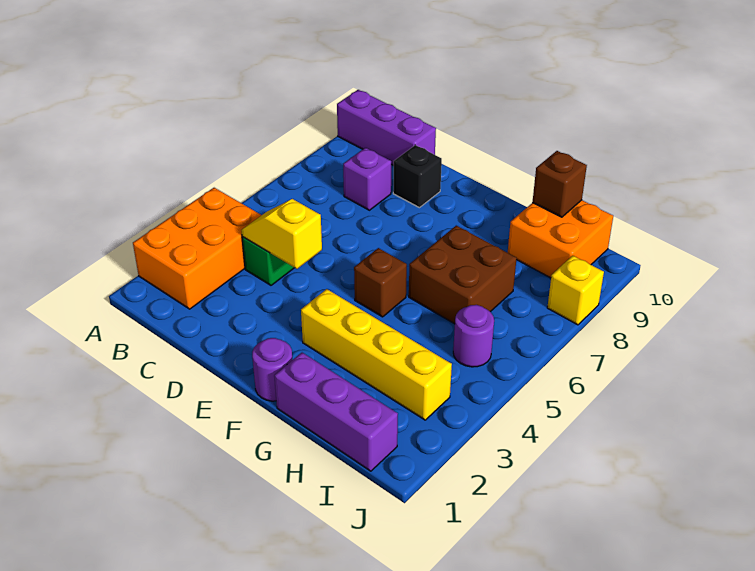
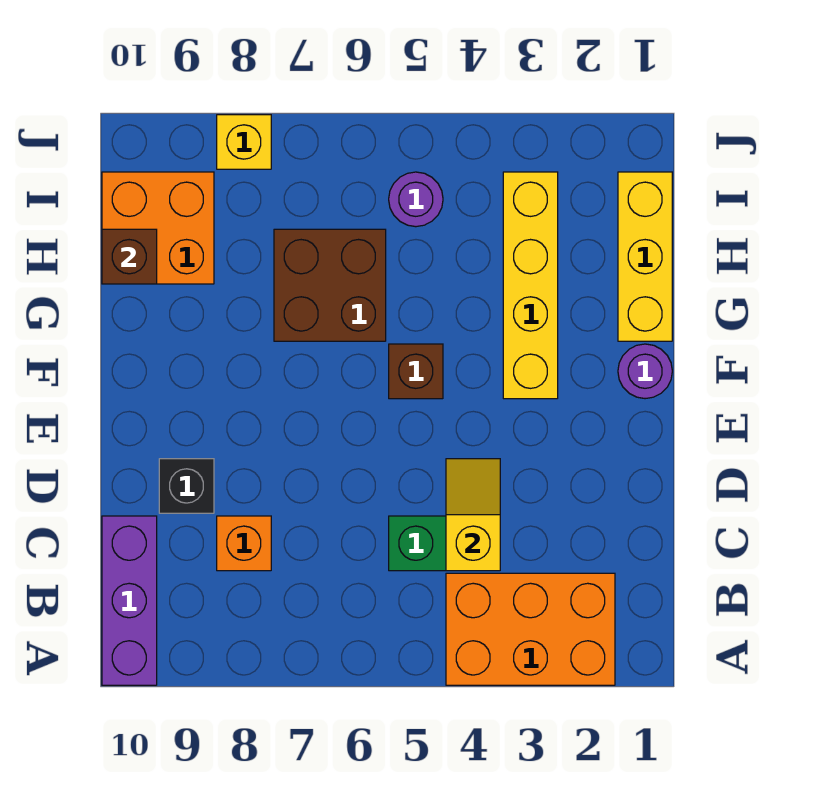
yellow slope C4:D4 level 2 top D -> yellow slope C4:D4 level 2 top C
purple brick C8 level 1 -> orange brick C8 level 1
purple brick G1:I1 level 1 -> yellow brick G1:I1 level 1

